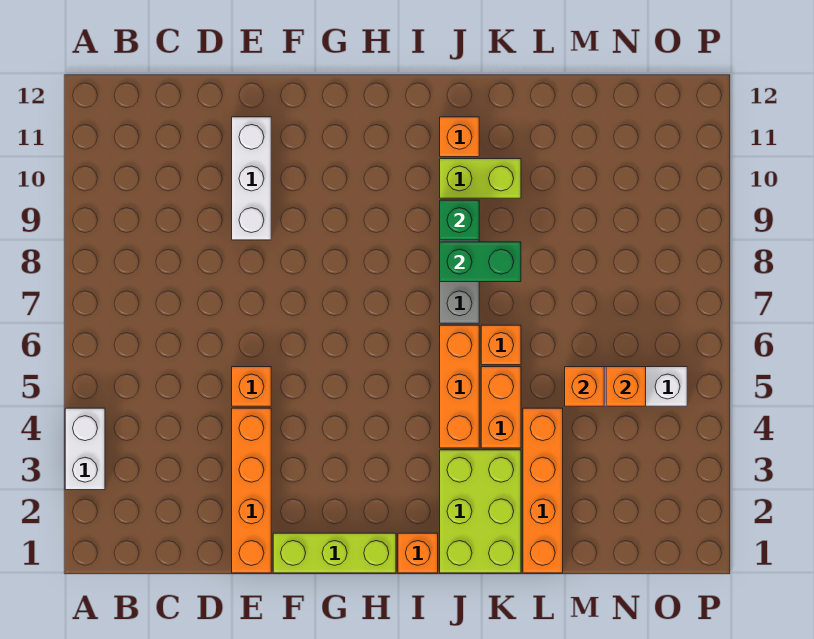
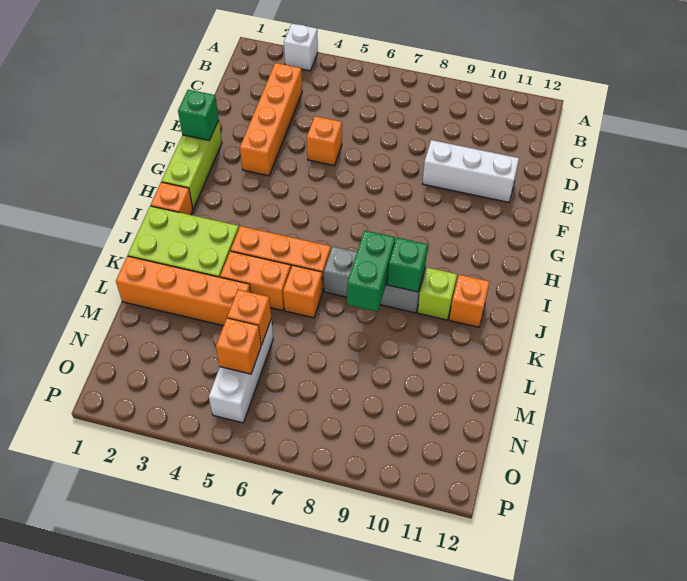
white brick A3:A4 level 1 -> white brick A3 level 1
orange brick E1:E4 level 1 -> orange brick C3:F3 level 1
none -> green brick F1 level 2
lime brick J10:K10 level 1 -> lime brick J10 level 1

